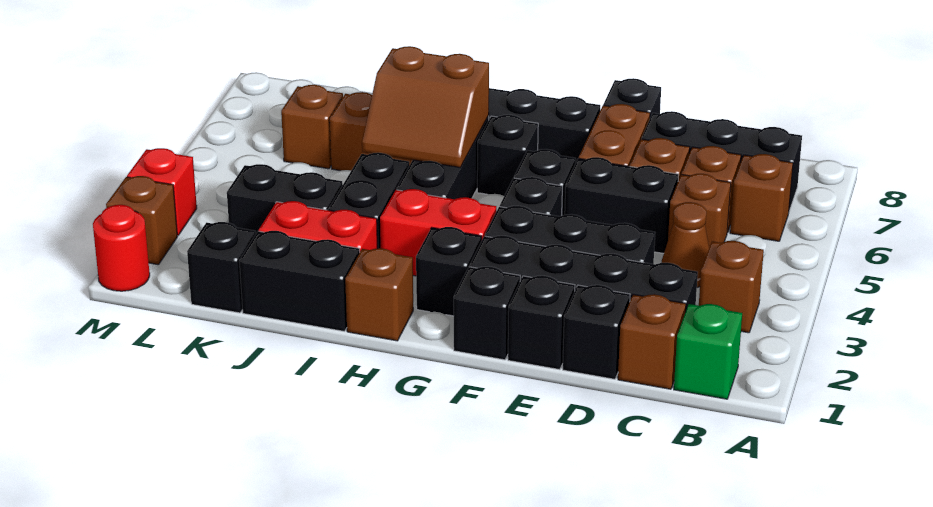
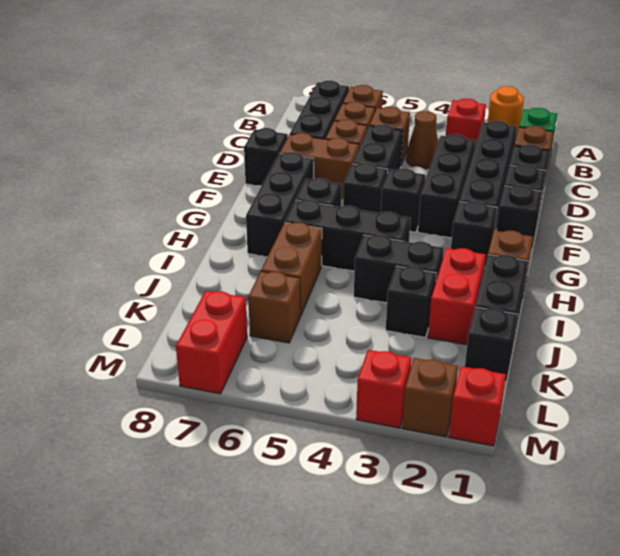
none -> orange round brick A2 level 1
brown brick B3 level 1 -> red brick B3 level 1
red brick G3:H3 level 1 -> red brick L7:M7 level 1
brown slope H5:I6 level 2 top 6 -> none
black brick J3:K3 level 1 -> black brick J3 level 1
red round brick M1 level 1 -> red brick M1 level 1

